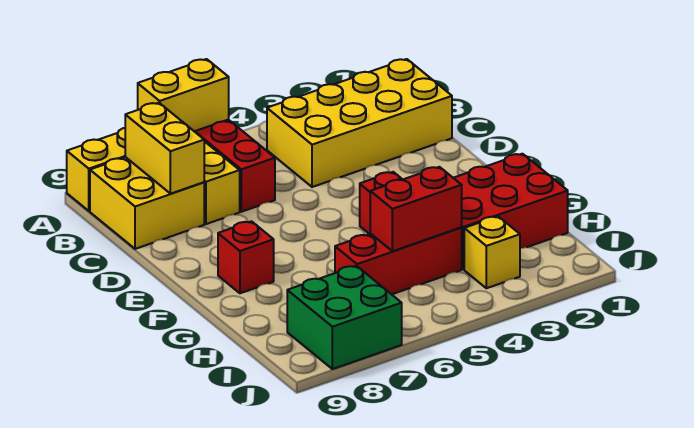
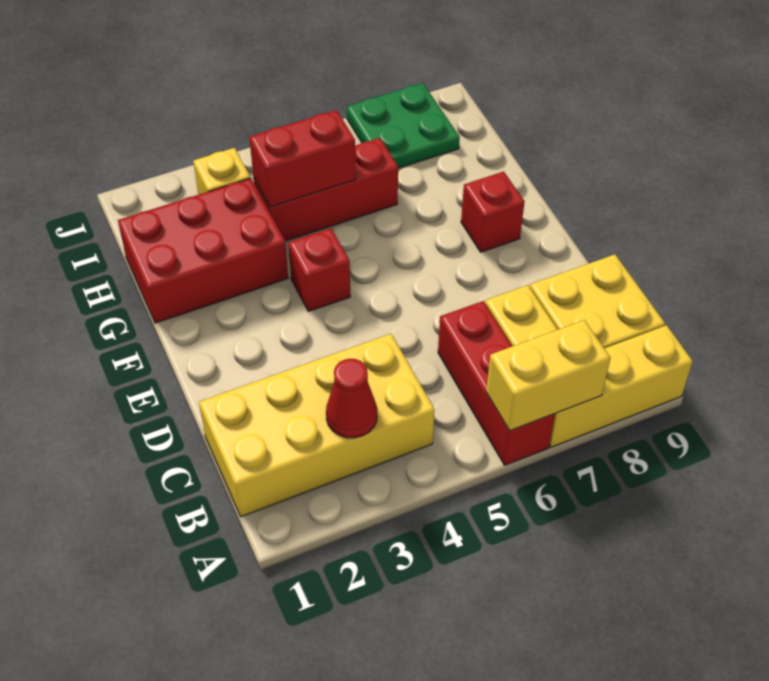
none -> red cone B3 level 2
yellow brick B8:C8 level 2 -> none
green brick I7:J8 level 1 -> green plate I7:J8 level 1

